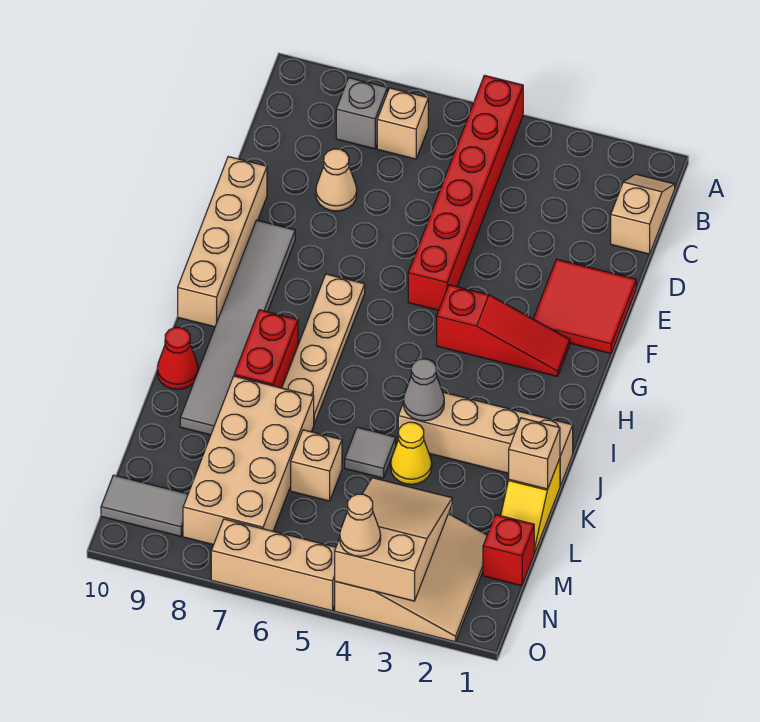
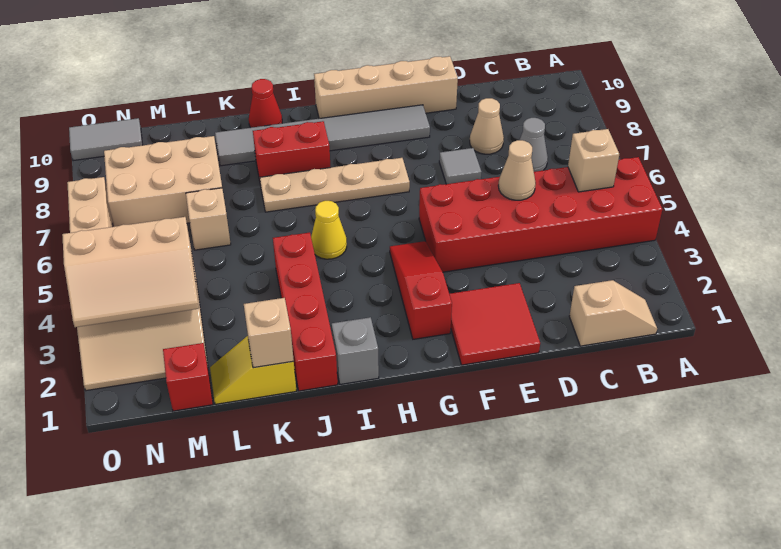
red brick A5:F5 level 1 -> red brick A4:F5 level 1
tan brick B7 level 1 -> tan brick B5 level 2
grey brick B8 level 1 -> grey brick I1 level 1
red slope G2:G4 level 1 top 4 -> red slope G2:G4 level 1 top 2
tan brick J1:J4 level 1 -> red brick J1:J4 level 1
grey cone J4 level 2 -> grey cone C7 level 1
yellow cone K4 level 1 -> yellow cone I5 level 1
grey tile K5 level 1 -> grey tile E7 level 1
tan brick K7:N8 level 1 -> tan brick L7:N8 level 1
tan slope M3:O4 level 2 top O -> tan slope M3:O4 level 2 top 4
grey tile N9:N10 level 1 -> grey tile N10:O10 level 1
tan cone O4 level 3 -> tan cone D5 level 2

